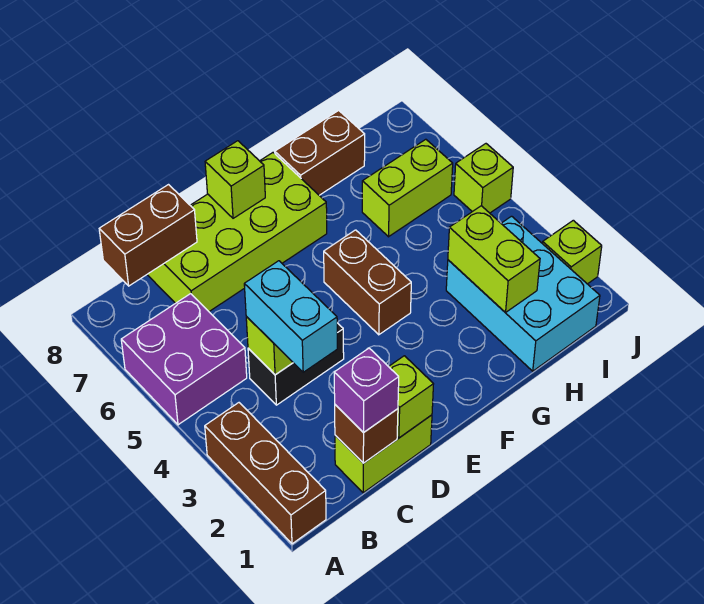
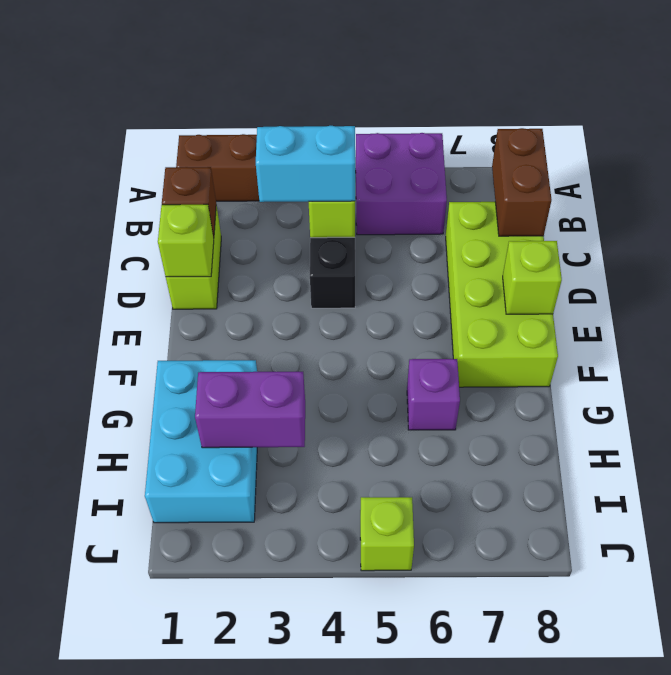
purple brick C1 level 3 -> purple brick G6 level 1
brown brick F4:F5 level 1 -> none
brown brick G8:H8 level 1 -> none
cyan brick H1:I3 level 1 -> cyan brick G1:I2 level 1
lime brick H2:H3 level 2 -> purple brick H2:H3 level 2
lime brick H6:I6 level 1 -> none
lime brick J2 level 1 -> none

